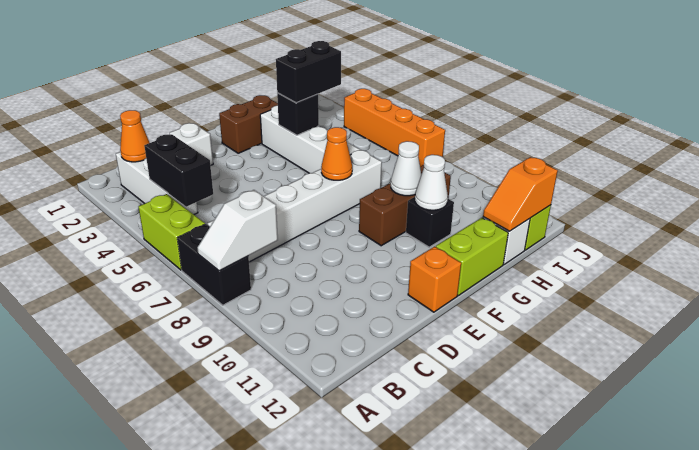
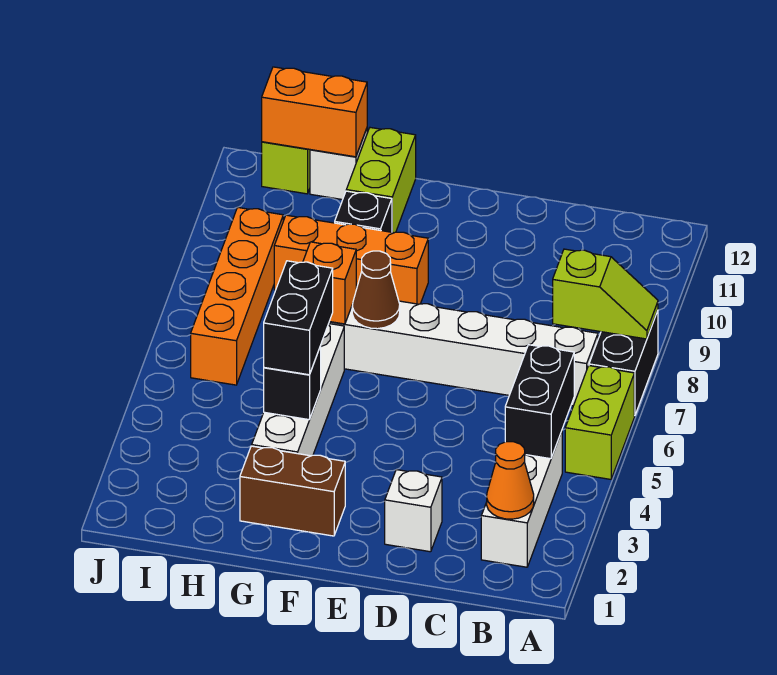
white slope A8:B8 level 2 top B -> lime slope A8:B8 level 2 top B
orange brick E12 level 1 -> orange brick G7 level 2
orange cone F7 level 2 -> brown cone F7 level 2
brown brick F9:H9 level 1 -> orange brick F9:H9 level 1
lime brick F12:G12 level 1 -> lime brick G11:G12 level 1
black brick G4:H4 level 3 -> black brick G4:G5 level 3
white cone G9 level 2 -> none
white cone G10 level 2 -> none
orange slope H12:I12 level 2 top I -> orange brick H12:I12 level 2
orange brick J4:J7 level 1 -> orange brick I6:I9 level 1

